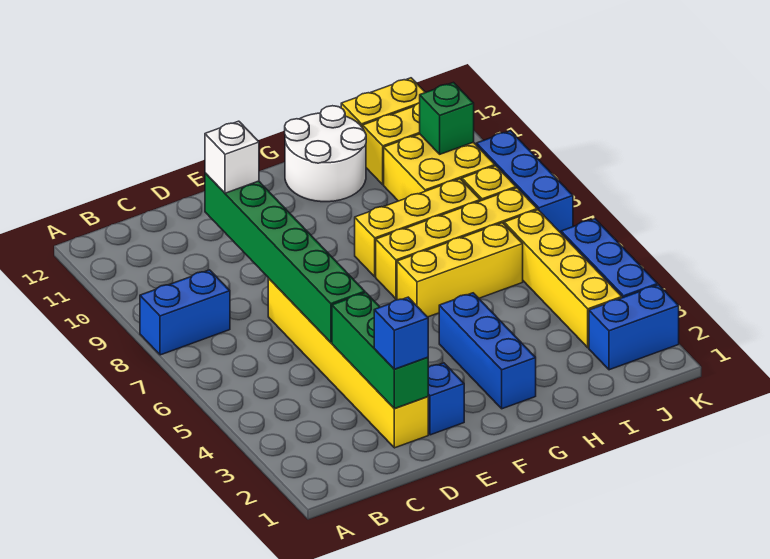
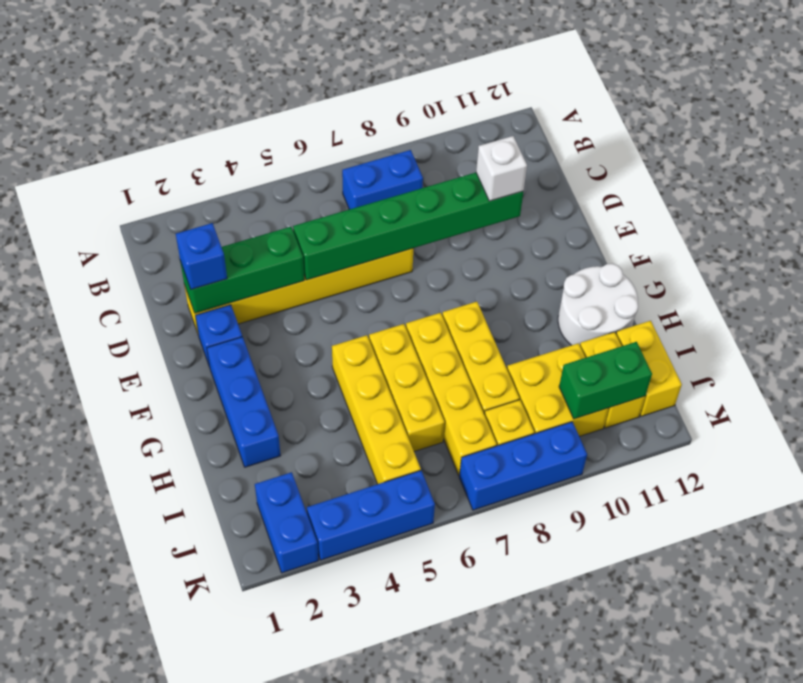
blue brick A8:B8 level 1 -> blue brick B7:B8 level 1
blue brick G2:G4 level 1 -> blue brick F2:H2 level 1
yellow brick J3:J6 level 1 -> yellow brick G5:J5 level 1
green brick J10 level 2 -> green brick J10:J11 level 2

